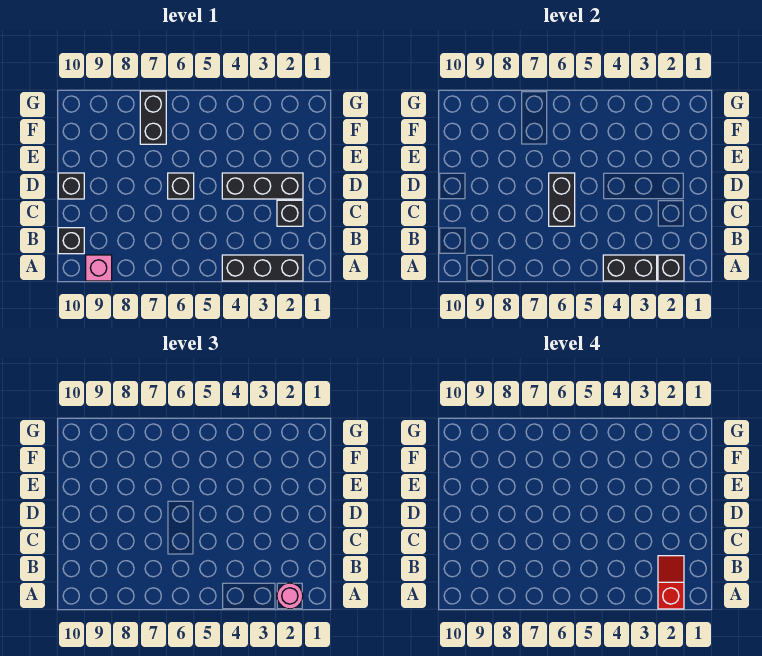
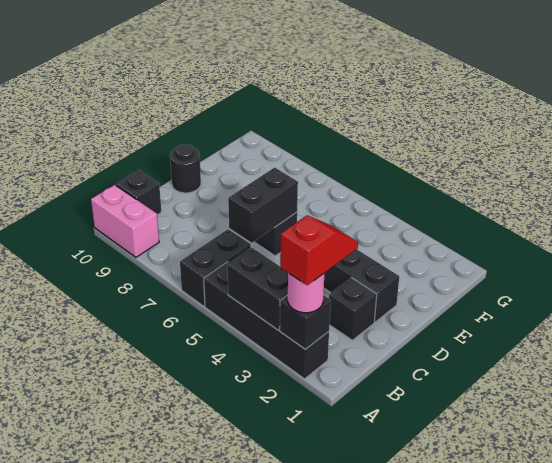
black brick A2:A4 level 1 -> black brick A2:A5 level 1
pink brick A9 level 1 -> pink brick A9:A10 level 1
black brick D10 level 1 -> black round brick D10 level 1
black brick F7:G7 level 1 -> black brick A6:B6 level 1

